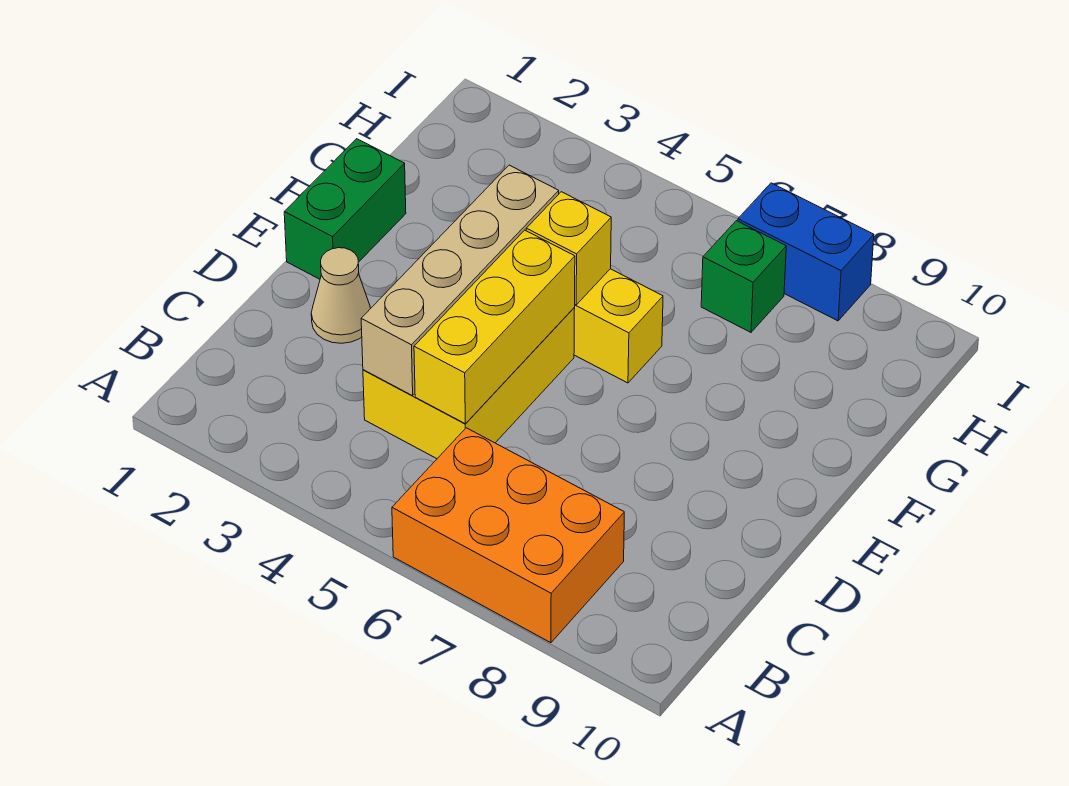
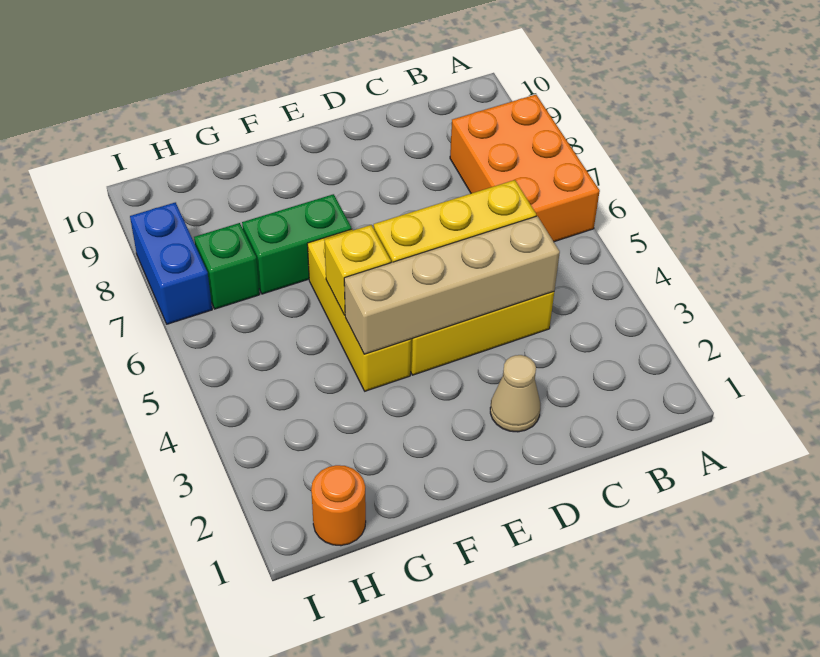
green brick E1:F1 level 1 -> green brick F7:G7 level 1
none -> orange round brick H1 level 1

